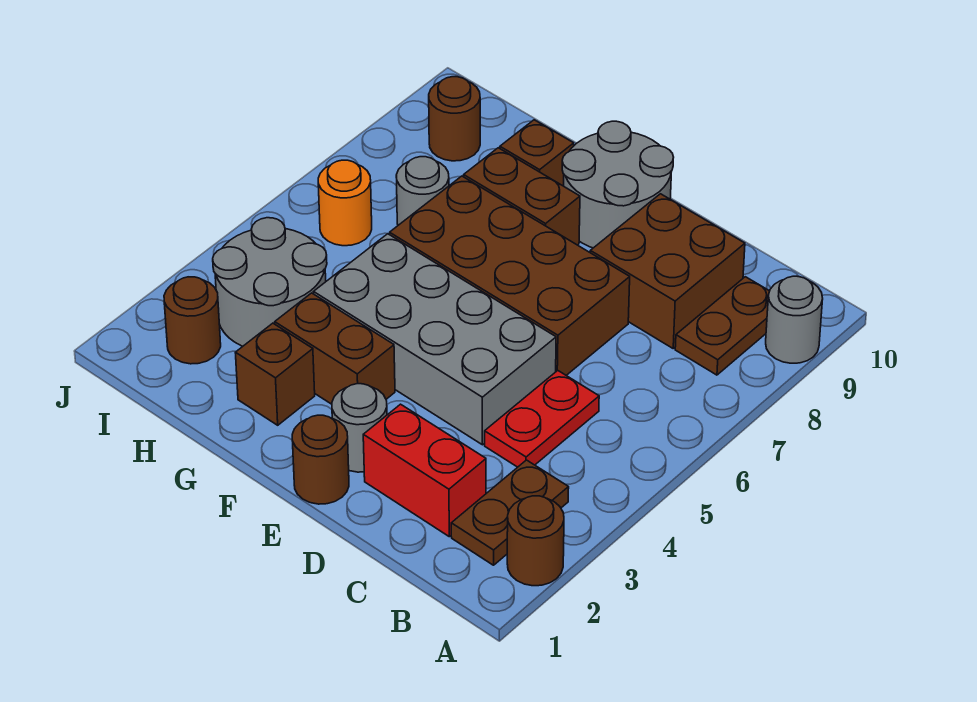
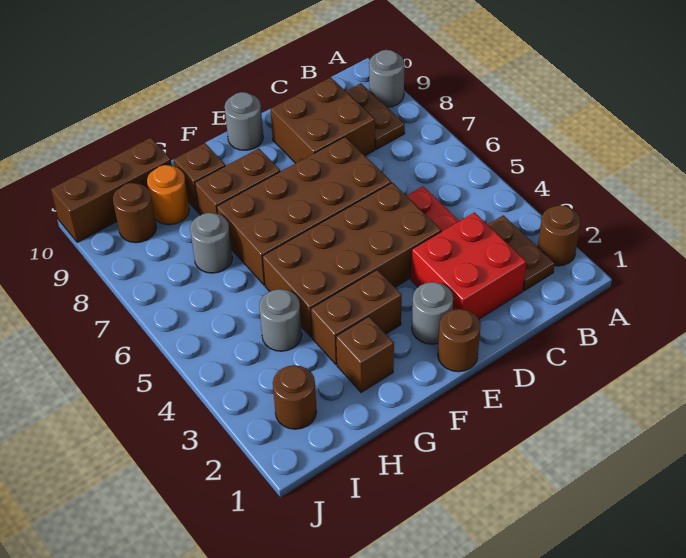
red brick C2:D2 level 1 -> red brick C2:D3 level 1
grey brick D4:G5 level 1 -> brown brick D4:G5 level 1
grey round brick E9:F10 level 1 -> grey round brick E10 level 1
grey round brick H3:I4 level 1 -> grey round brick H4 level 1
none -> brown brick H10:J10 level 1
orange round brick I6 level 1 -> orange round brick H9 level 1

